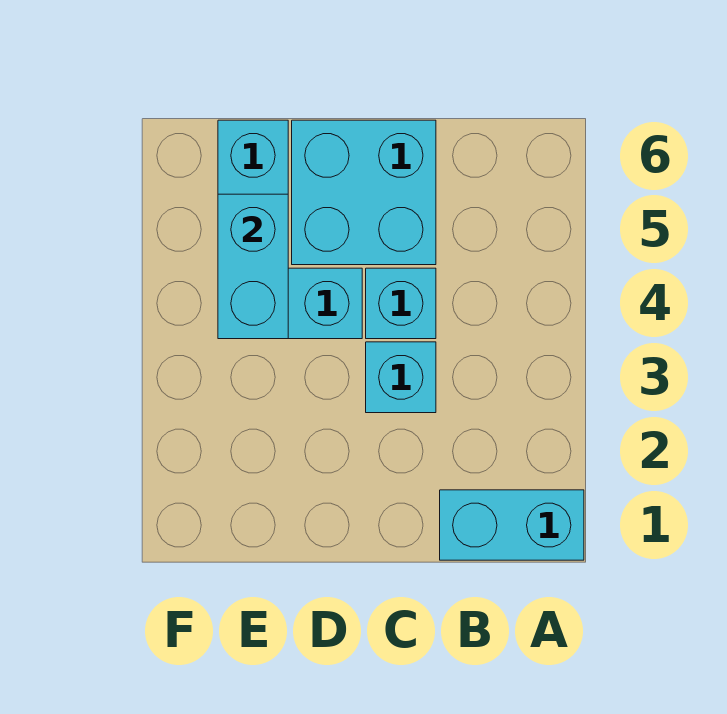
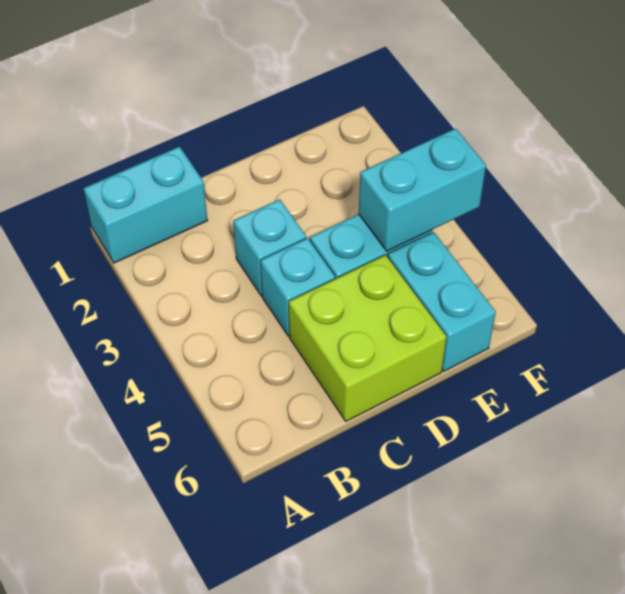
cyan brick C5:D6 level 1 -> lime brick C5:D6 level 1
cyan brick E4:E5 level 2 -> cyan brick E4:F4 level 2

